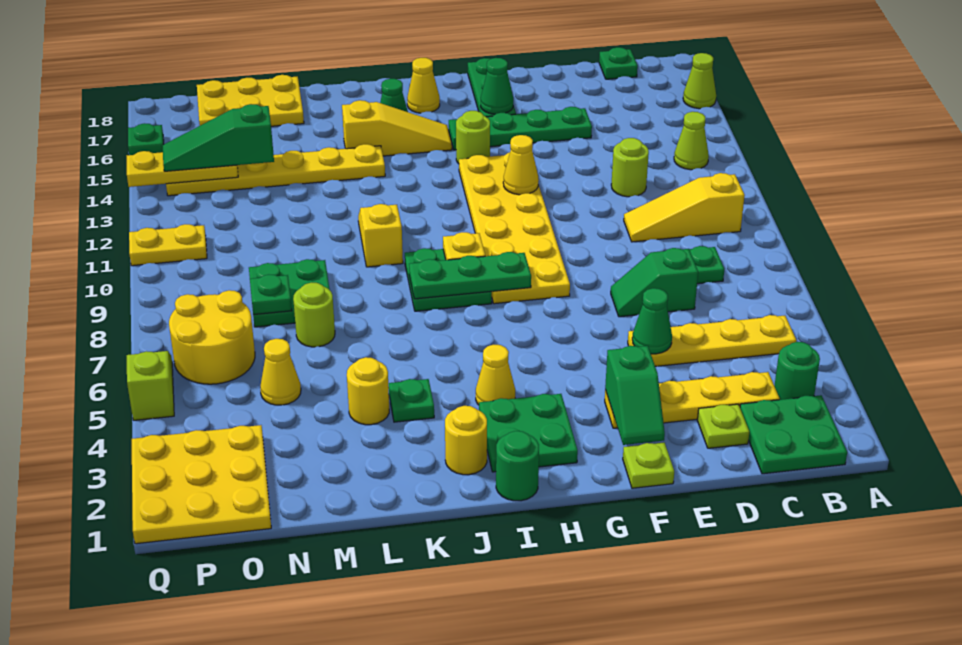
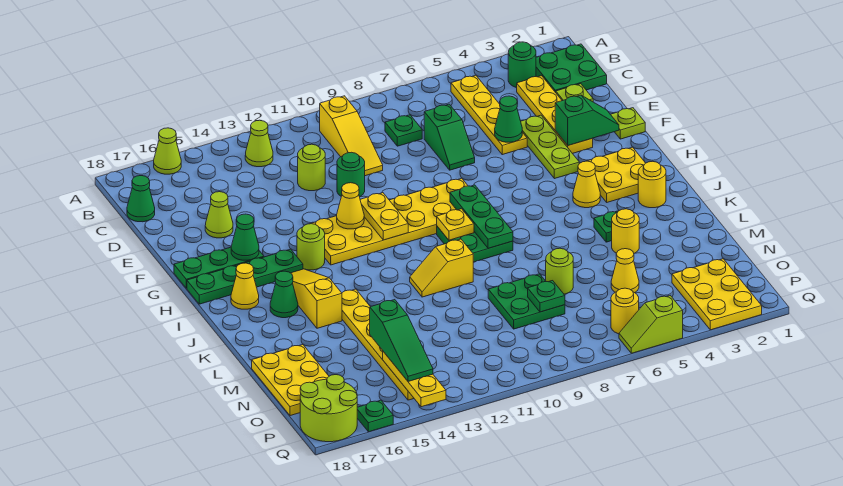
green plate C18 level 1 -> green cone C18 level 1
none -> lime plate E4:G4 level 1
green plate E15:H15 level 1 -> green plate H15:H18 level 1
none -> lime cone E16 level 1
green plate H2:I3 level 1 -> yellow plate H2:I3 level 1
green round brick I1 level 1 -> green round brick E11 level 1
yellow plate O1:Q3 level 1 -> yellow plate O2:Q3 level 1
yellow round brick O6:P7 level 1 -> yellow round brick P6 level 1
yellow plate P11:Q11 level 1 -> yellow plate G11:H11 level 2
none -> lime round brick P17:Q18 level 1

